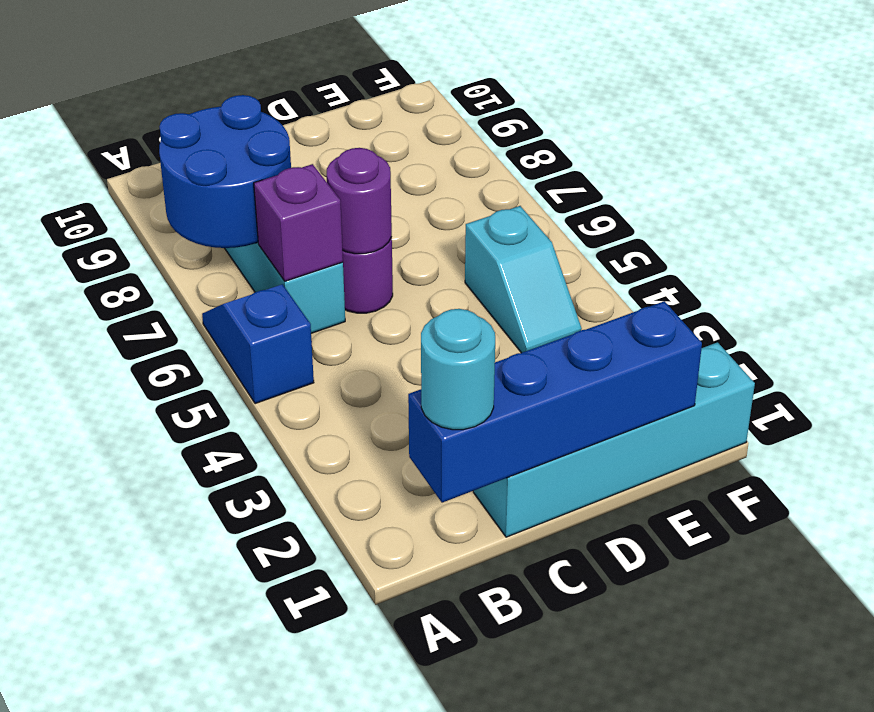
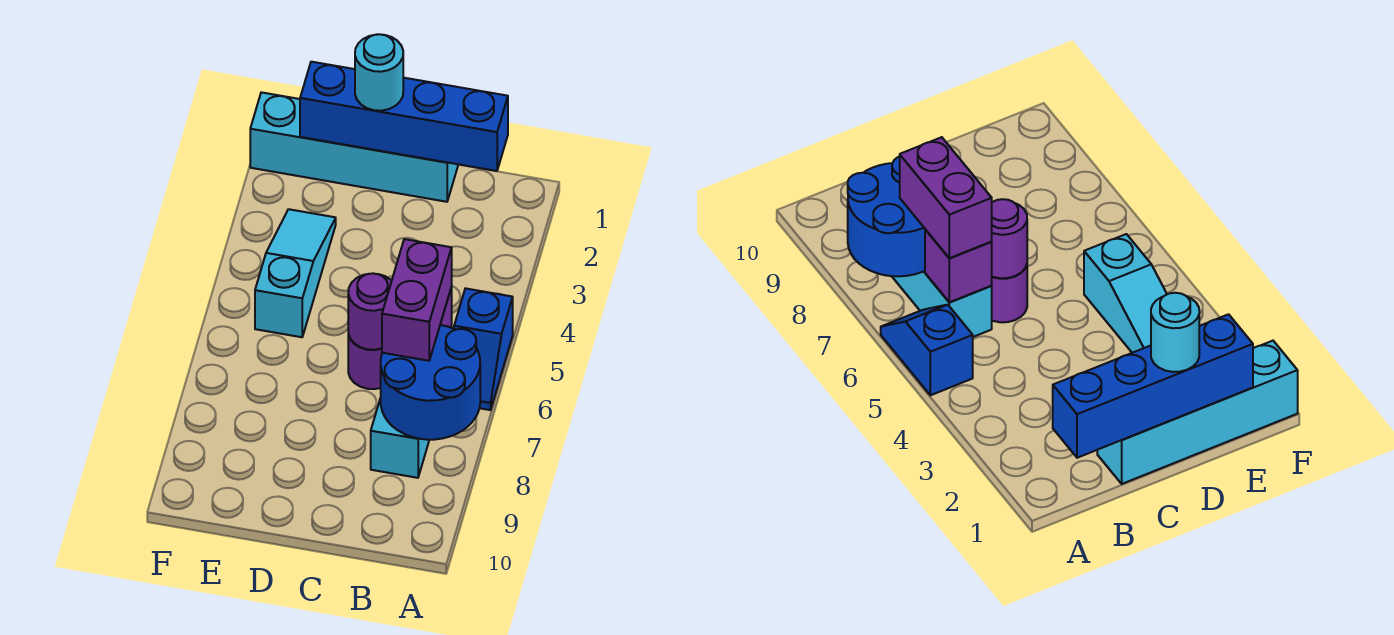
cyan round brick B1 level 3 -> cyan round brick D1 level 3
none -> purple brick B6:B7 level 3
cyan slope E4:E5 level 1 top 5 -> cyan slope E3:E5 level 1 top 5

